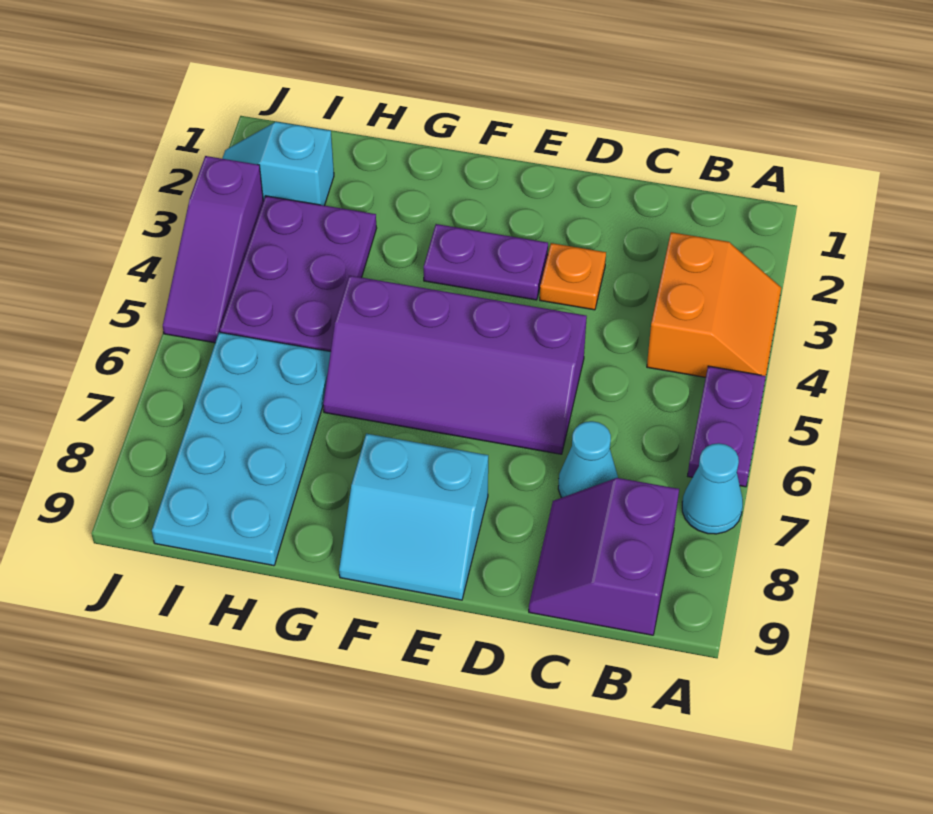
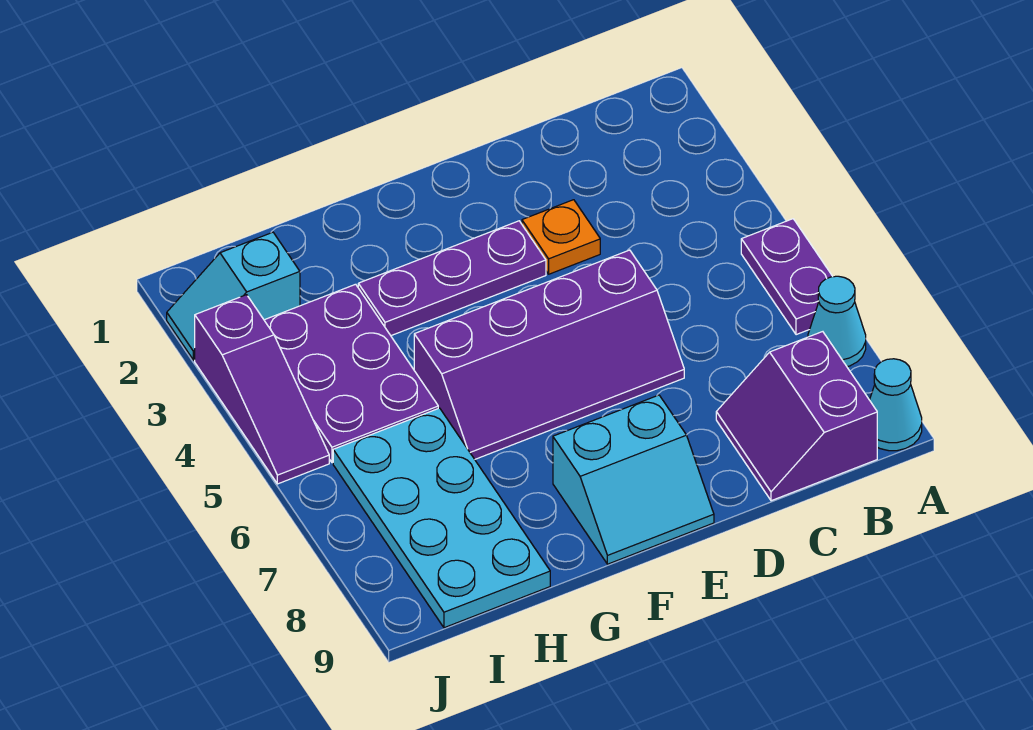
orange slope A3:B4 level 1 top B -> none
cyan cone C7 level 1 -> cyan cone A9 level 1
purple plate E3:F3 level 1 -> purple plate E3:G3 level 1

